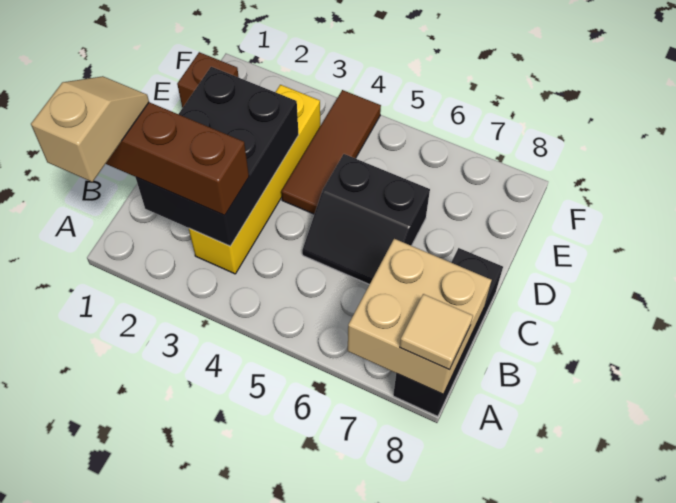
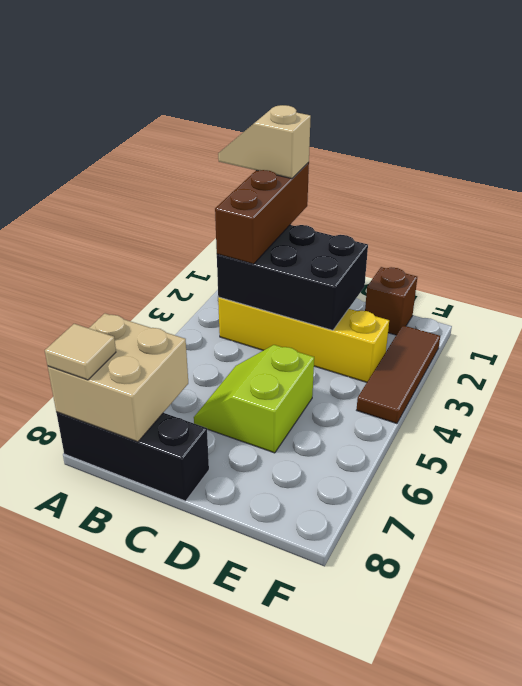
tan slope A1:B1 level 4 top A -> tan slope A1:B1 level 4 top B
black slope C5:D6 level 1 top D -> lime slope C5:D6 level 1 top D
brown tile D4:F4 level 1 -> brown tile F2:F4 level 1

